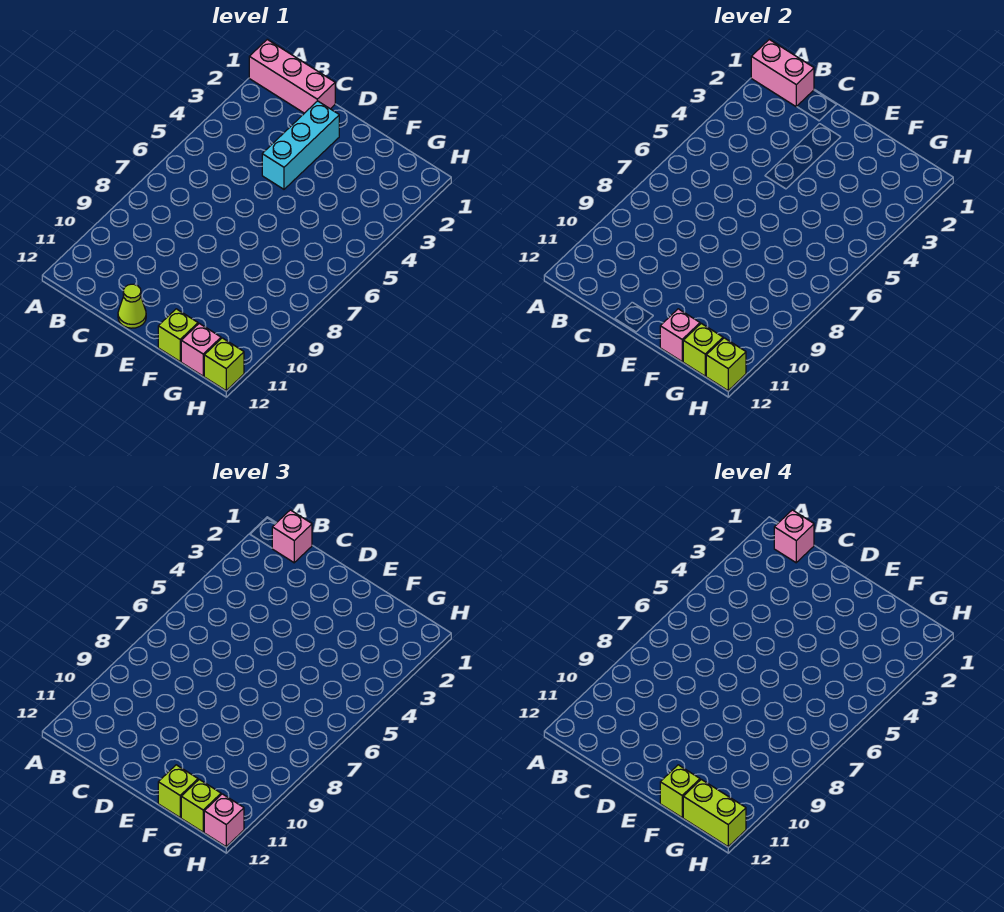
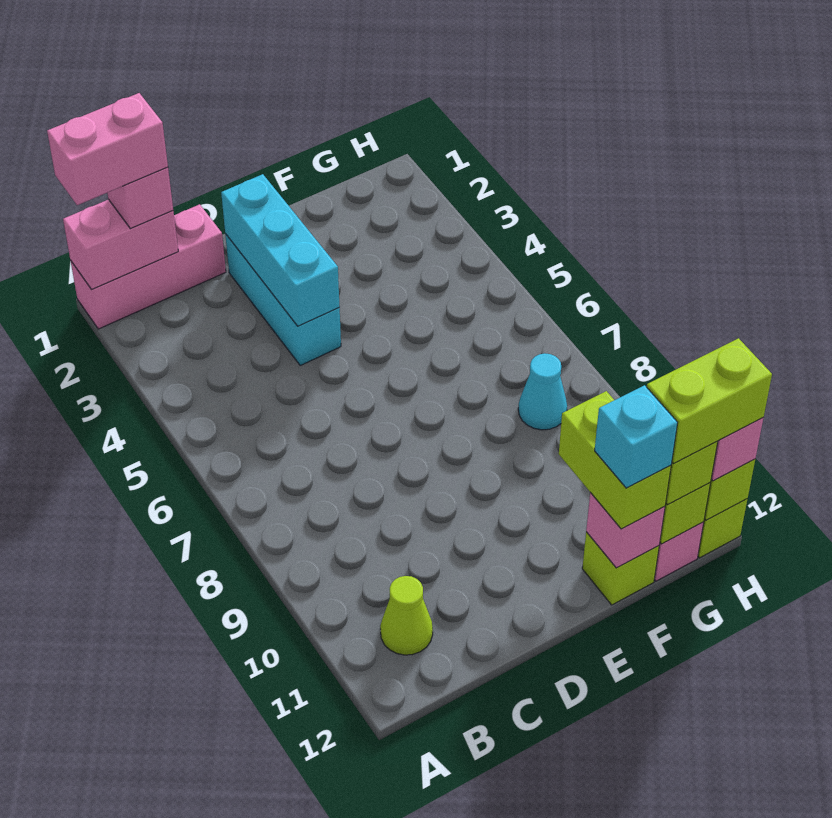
pink brick B1 level 4 -> pink brick A1:B1 level 4
none -> cyan brick D2:D4 level 2
lime cone D12 level 1 -> lime cone B11 level 1
lime brick F12 level 3 -> lime brick F11:F12 level 3
lime brick F12 level 4 -> cyan brick F12 level 4
none -> cyan cone G8 level 1

